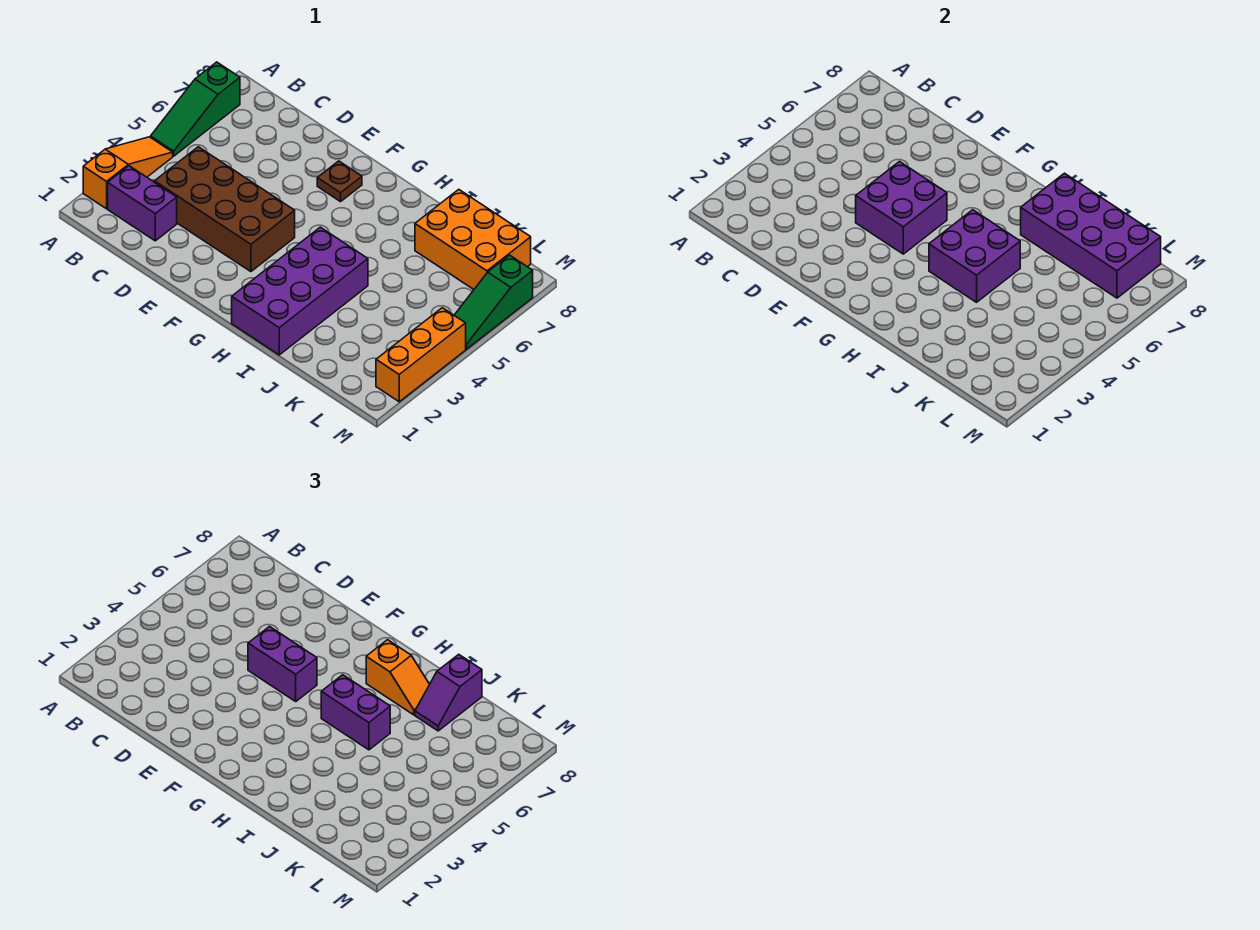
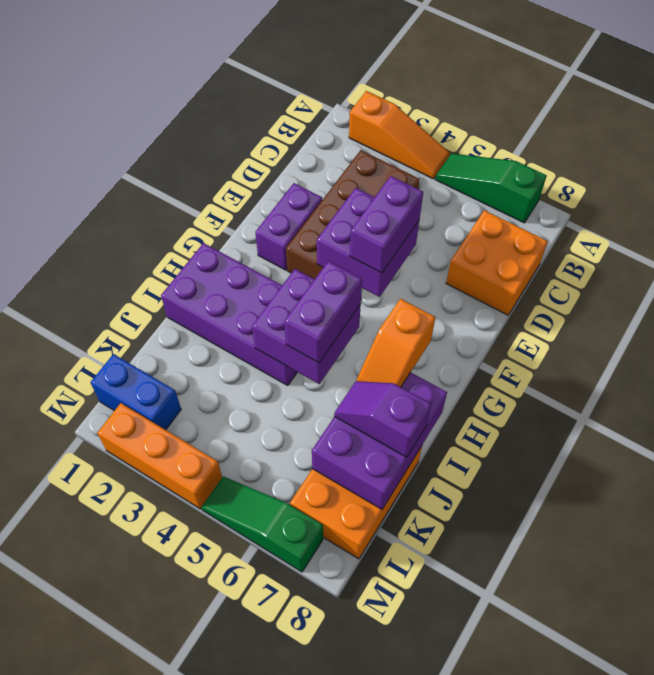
purple brick B2:C2 level 1 -> purple brick E2:F2 level 1
none -> orange brick C7:D8 level 1
brown plate F7 level 1 -> none
purple brick I7:L8 level 2 -> purple brick I7:K8 level 2
none -> blue brick L1:L2 level 1

